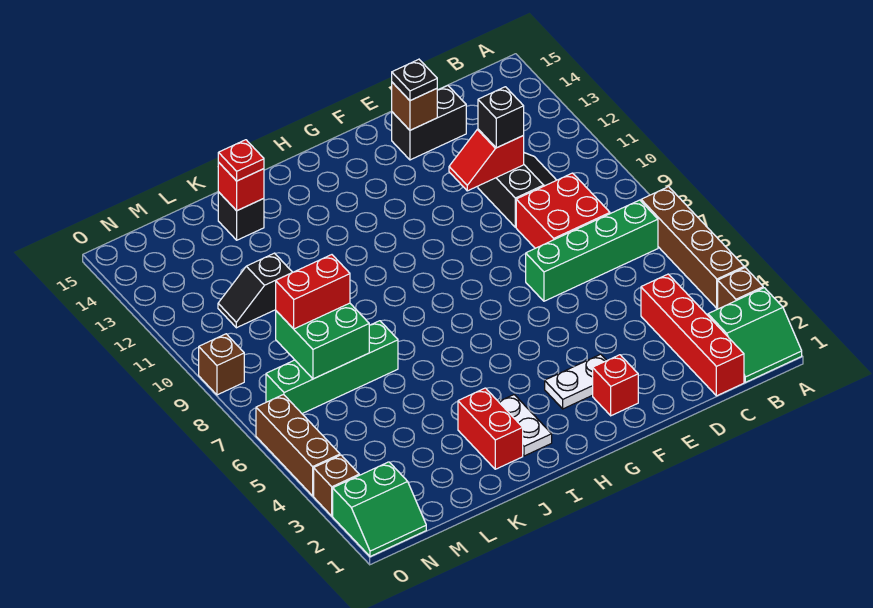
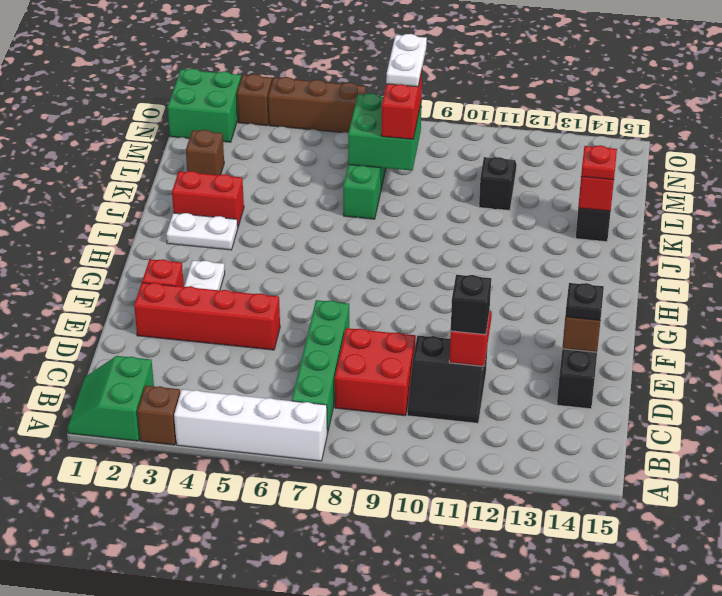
brown brick A4:A7 level 1 -> white brick A4:A7 level 1
red brick C1:C4 level 1 -> red brick E2:E5 level 1
none -> white plate M8:N8 level 4
green slope N1:O2 level 1 top 2 -> green brick N1:O2 level 1
brown brick O9 level 1 -> brown brick L2 level 1

